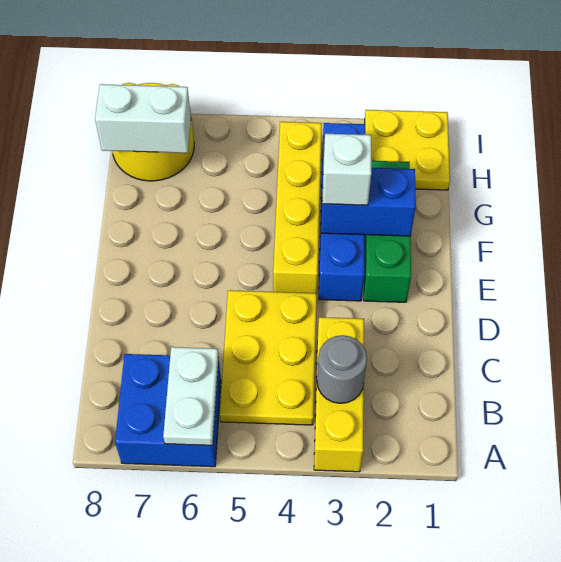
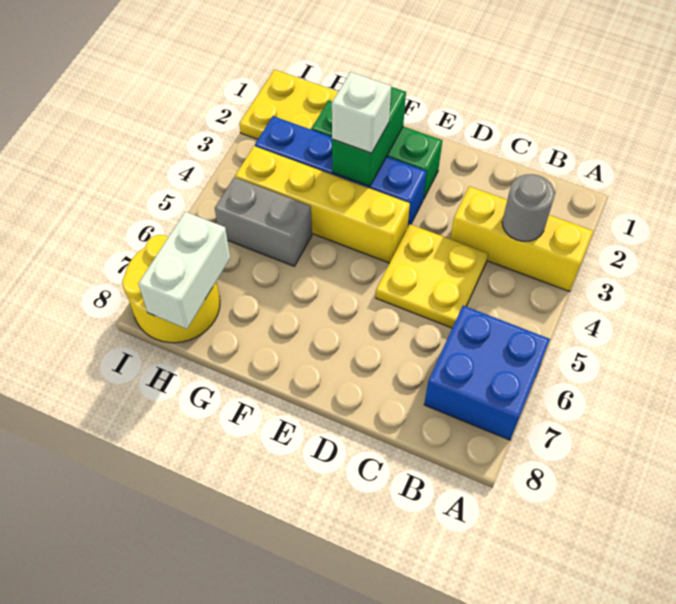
white plate A6:B6 level 2 -> none
yellow plate B4:D5 level 1 -> yellow plate C4:D5 level 1
blue brick F2:F3 level 2 -> green brick F2:F3 level 2
none -> grey brick G5:H5 level 1

